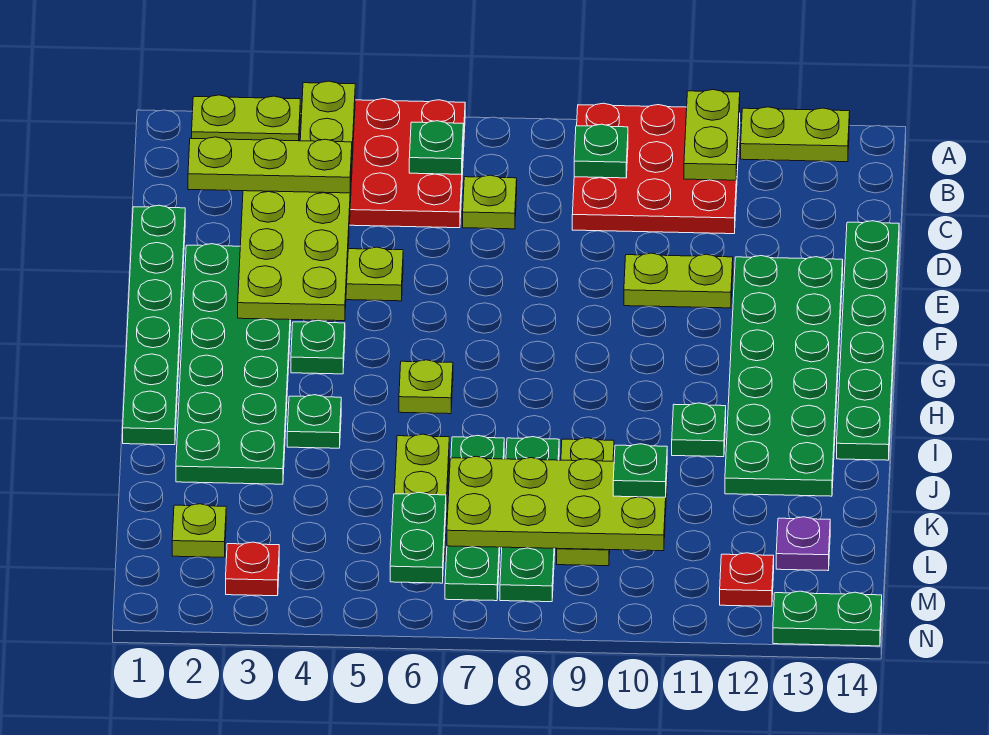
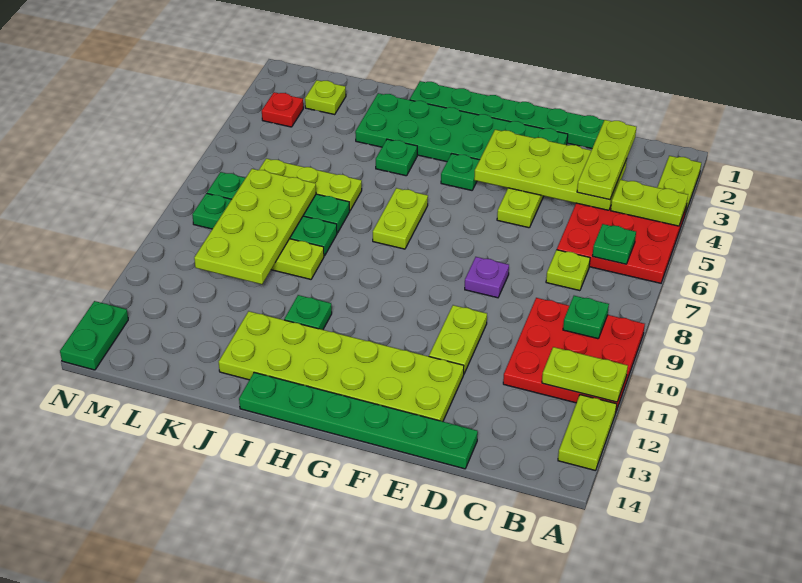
green plate E12:J13 level 1 -> lime plate E12:J13 level 1
lime plate H6 level 1 -> lime plate H6:H7 level 1
green plate K10 level 3 -> none
green plate L6:M6 level 2 -> none
purple plate L13 level 1 -> purple plate E8 level 1
red plate M12 level 1 -> none

